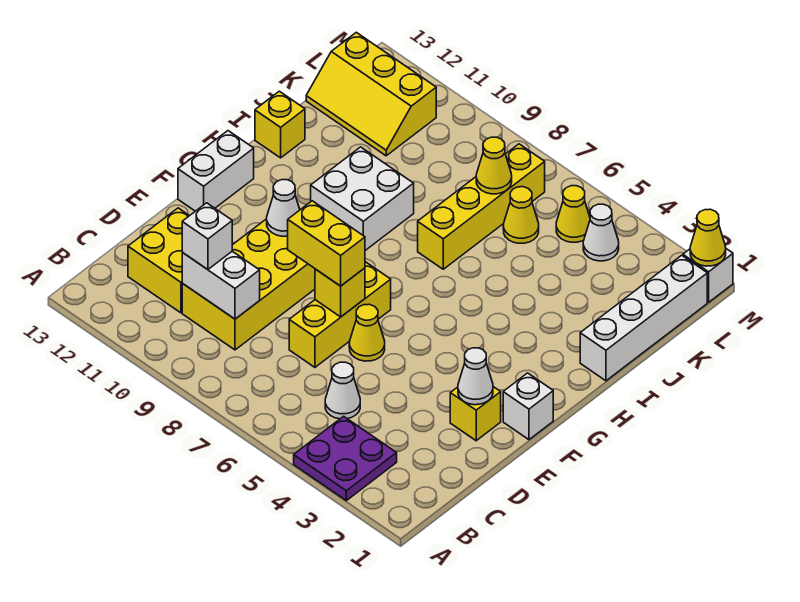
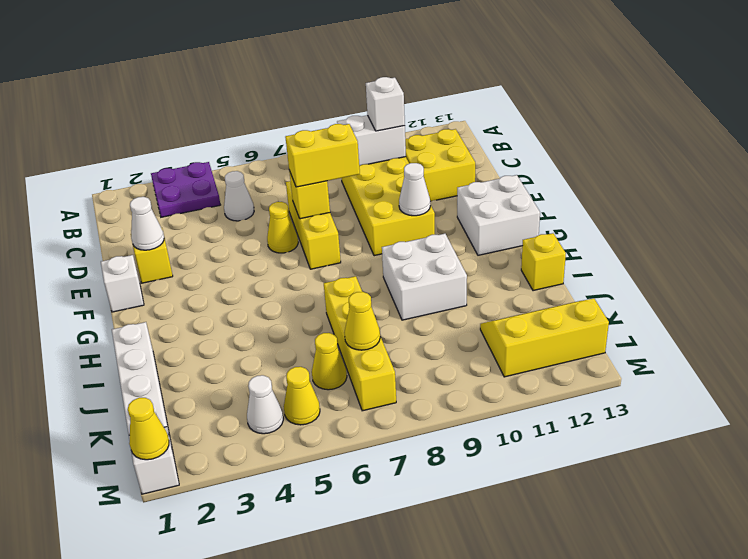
white brick F13:G13 level 1 -> white brick F12:G13 level 1

